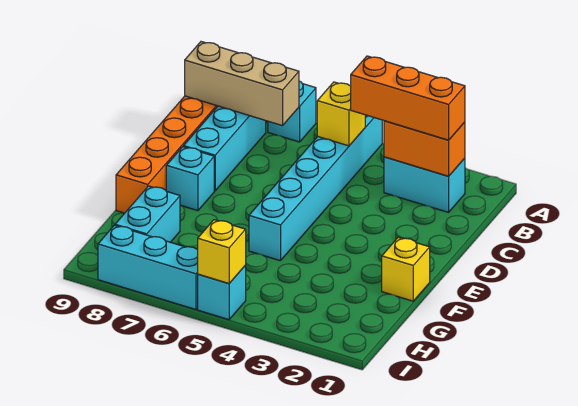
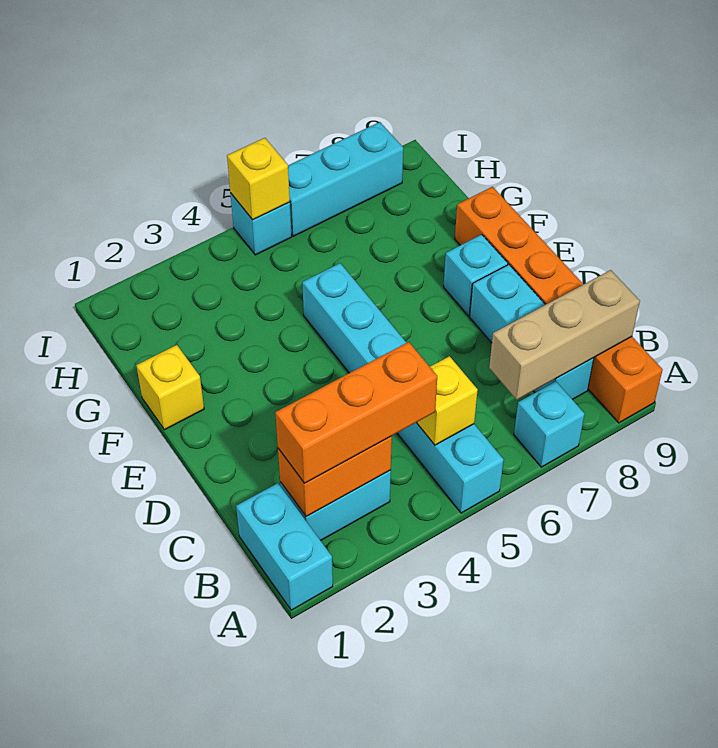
cyan brick G8:H8 level 1 -> cyan brick A1:B1 level 1

